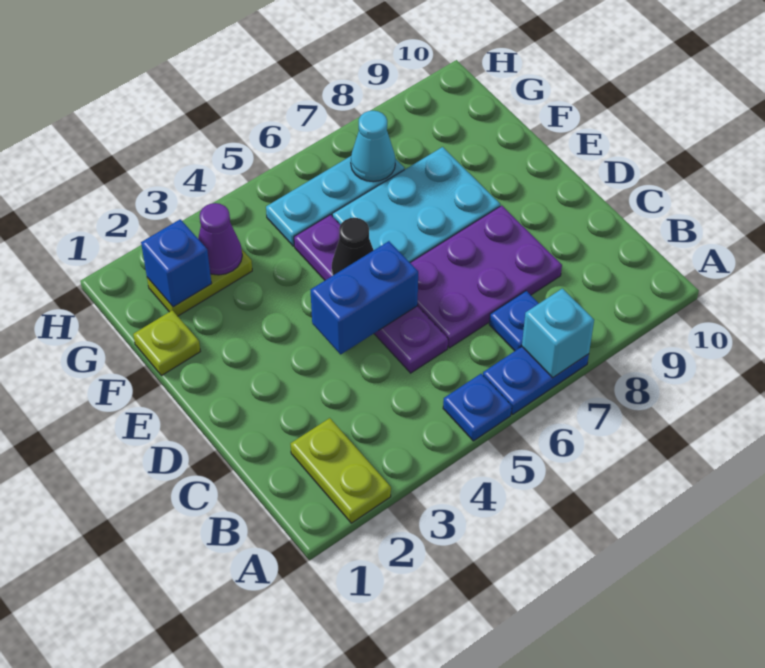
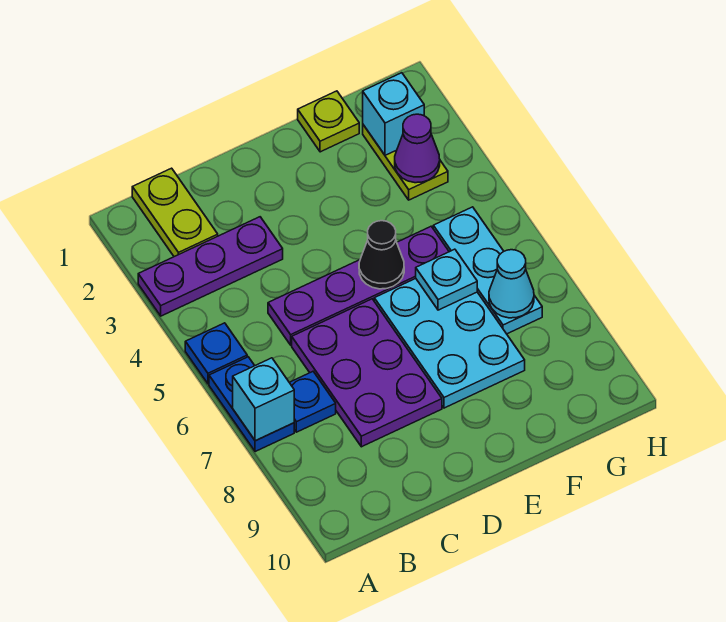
lime plate A2:B2 level 1 -> lime plate B1:B2 level 1
none -> purple plate A3:C3 level 1
blue brick D4:D5 level 2 -> none
none -> cyan plate F6 level 2
blue brick G2 level 2 -> cyan brick G2 level 2

